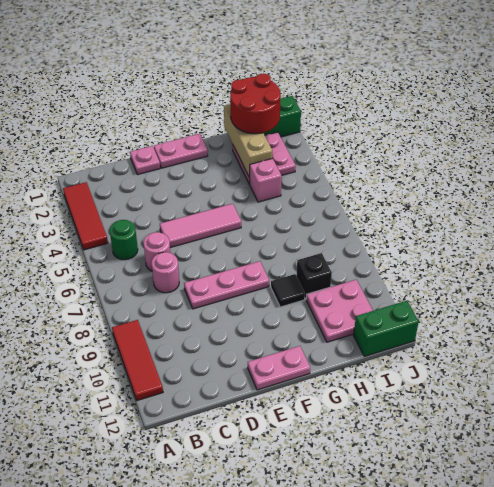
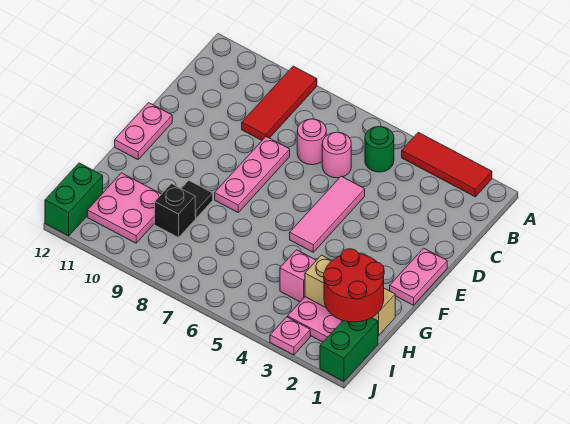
red tile A9:A11 level 1 -> red tile A9:C9 level 1
pink plate D1 level 1 -> pink plate J3 level 1

